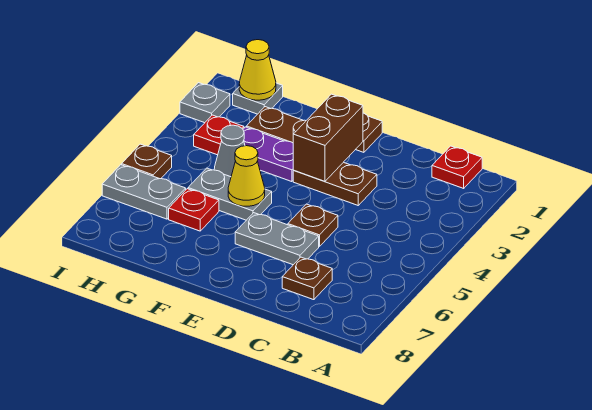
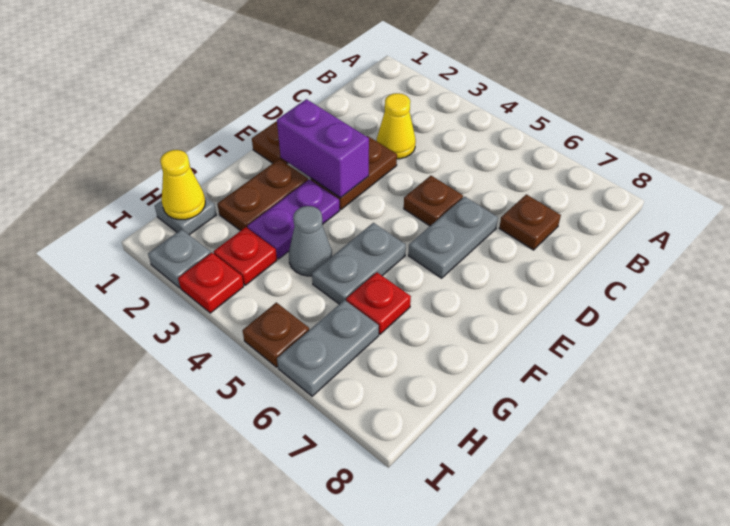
red plate B1 level 1 -> red plate I3 level 1
brown brick E2:E3 level 2 -> purple brick E2:E3 level 2
yellow cone F5 level 2 -> yellow cone C3 level 1

